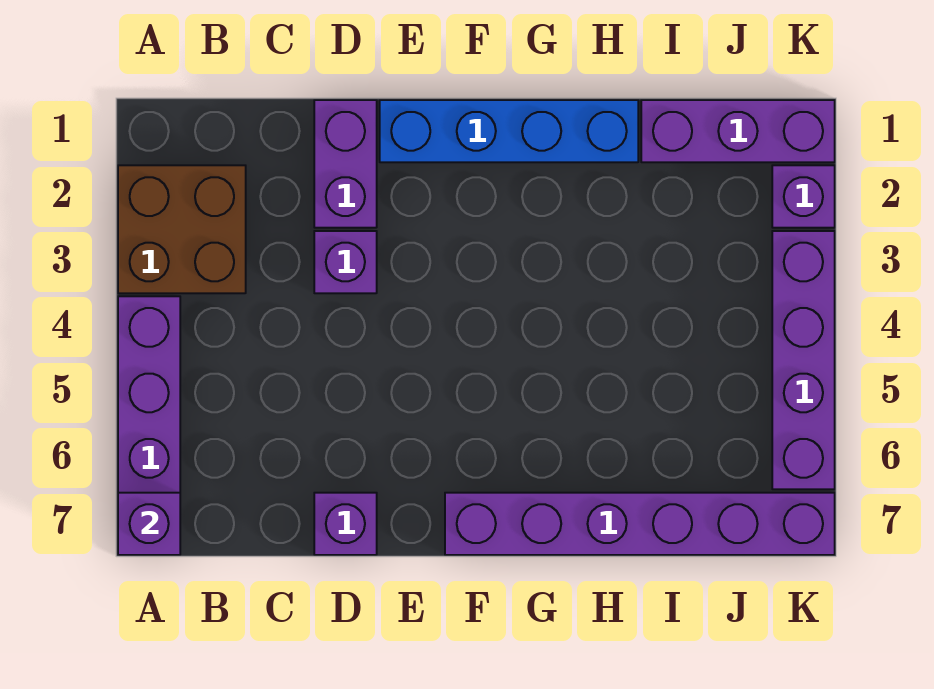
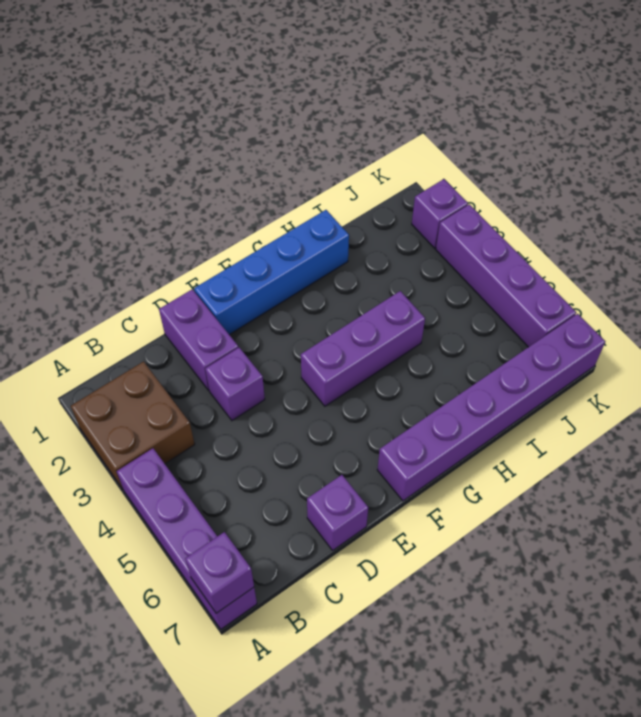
purple brick I1:K1 level 1 -> purple brick F4:H4 level 1

